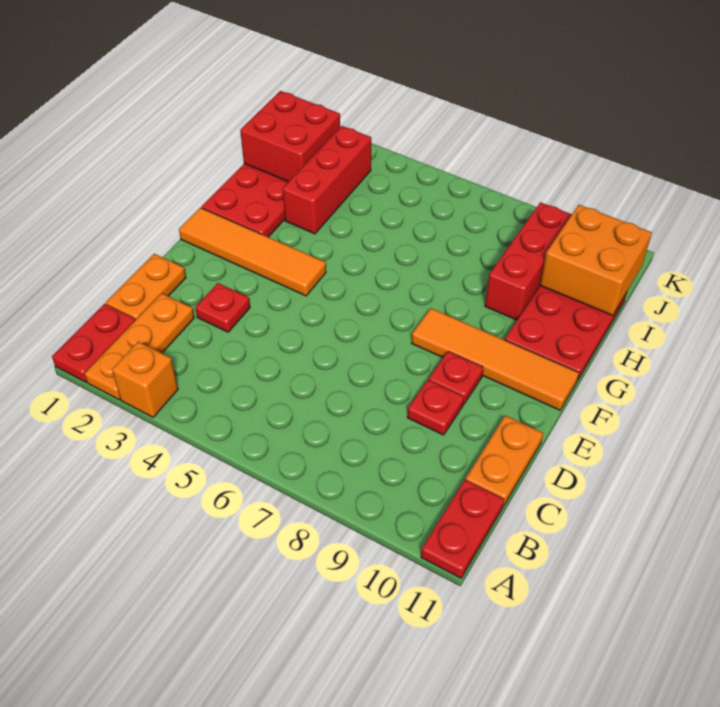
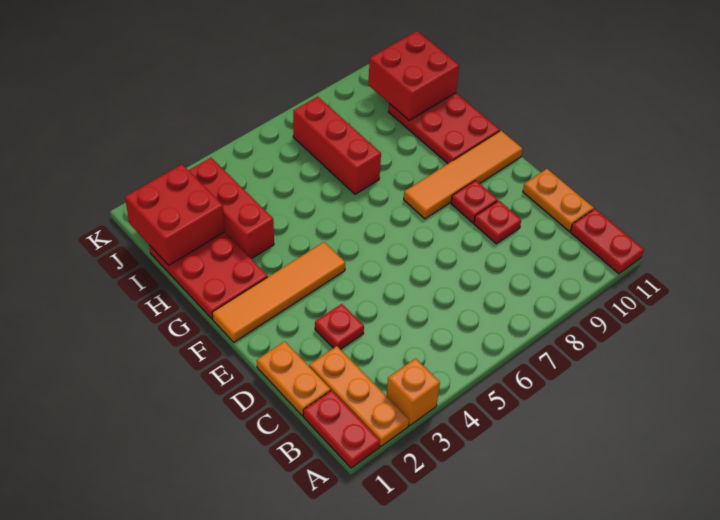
red brick H9:J9 level 1 -> red brick H7:J7 level 1
orange brick I10:J11 level 2 -> red brick I10:J11 level 2

